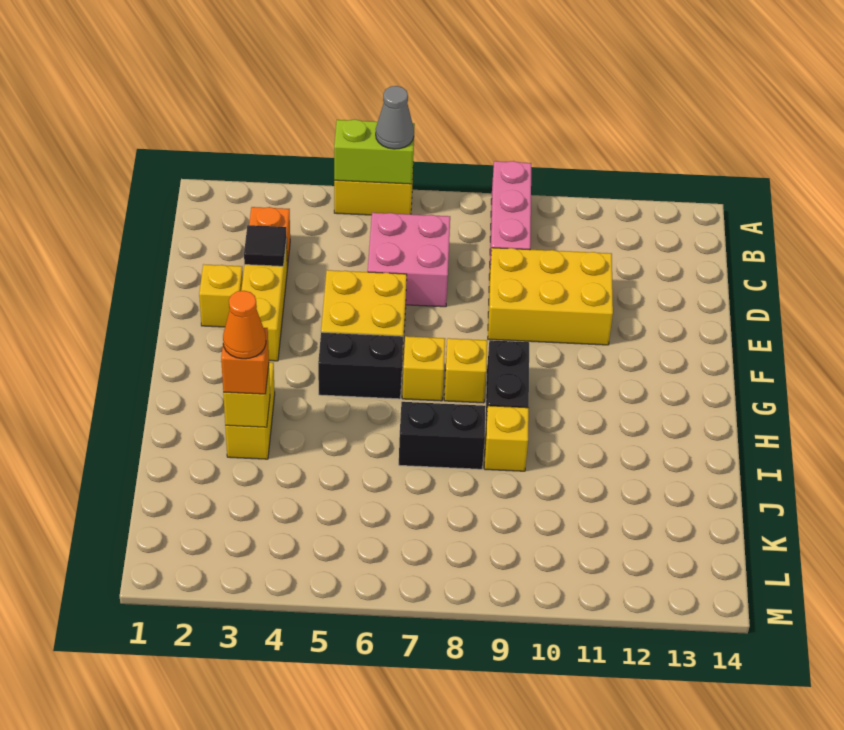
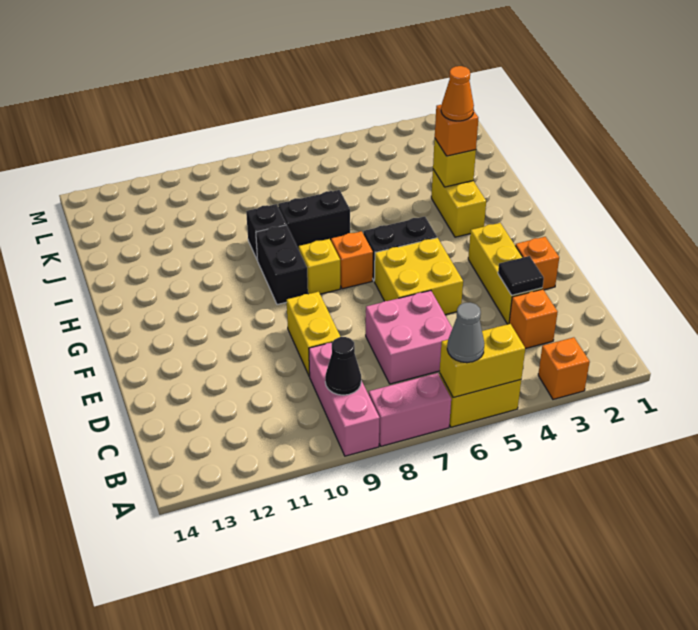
none -> orange brick A3 level 1
lime brick A5:A6 level 2 -> yellow brick A5:A6 level 2
none -> pink brick A7:A8 level 1
none -> black cone B9 level 2
yellow brick D9:E11 level 1 -> yellow brick D9:E9 level 1
yellow brick E2 level 1 -> orange brick E2 level 1
yellow brick G7 level 1 -> orange brick G7 level 1
yellow brick I9 level 1 -> black brick I9 level 1

